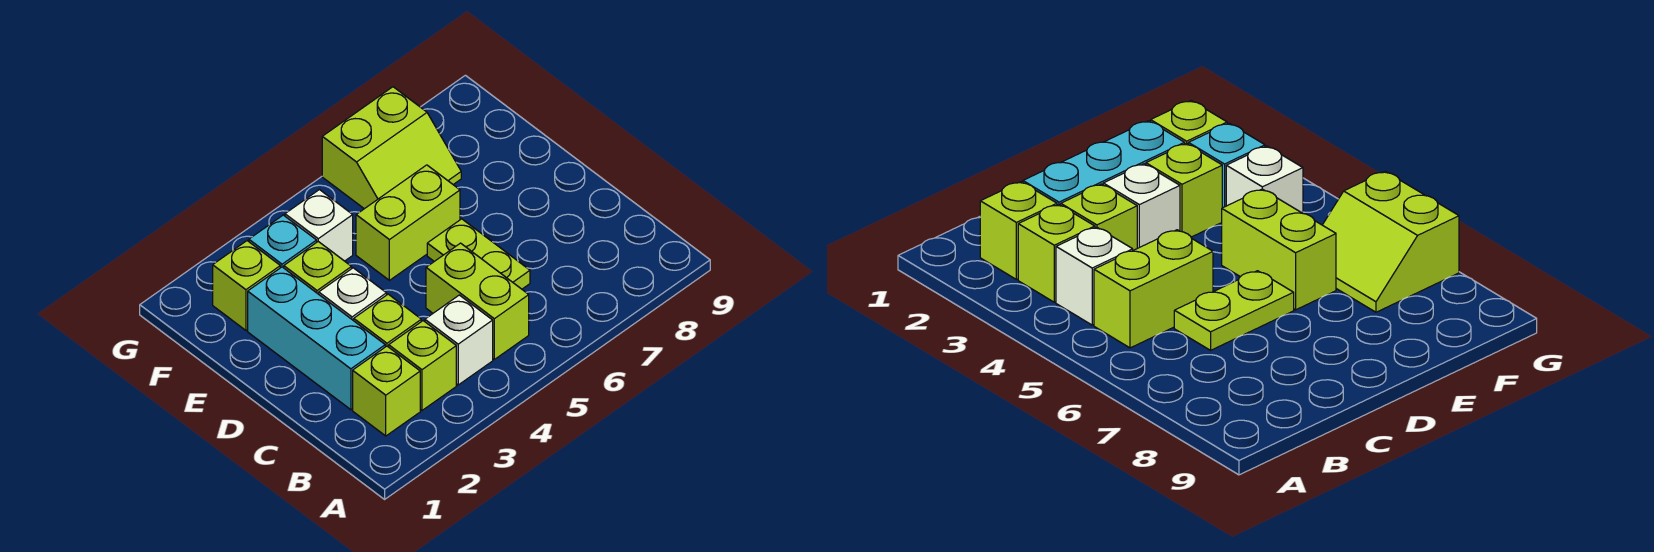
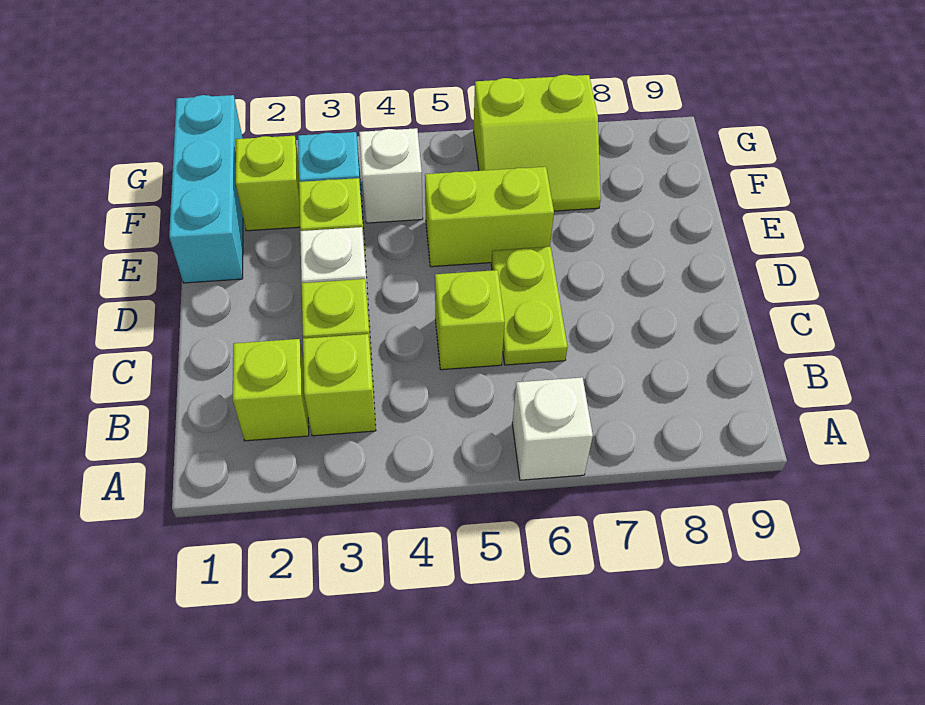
white brick B4 level 1 -> white brick A6 level 1
lime brick B5:C5 level 1 -> lime brick C5 level 1
cyan brick C2:E2 level 1 -> cyan brick E1:G1 level 1

